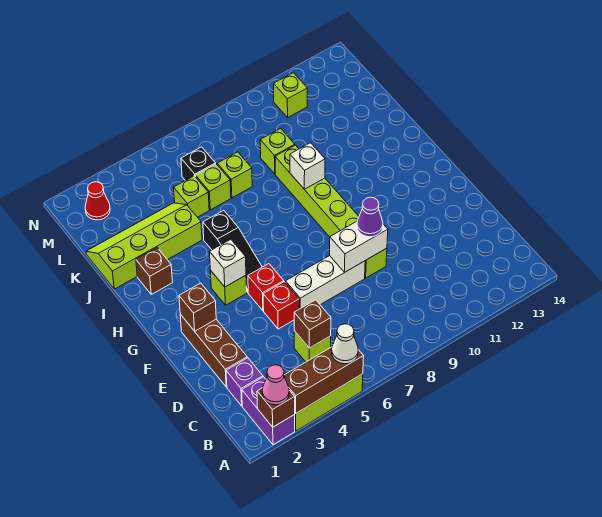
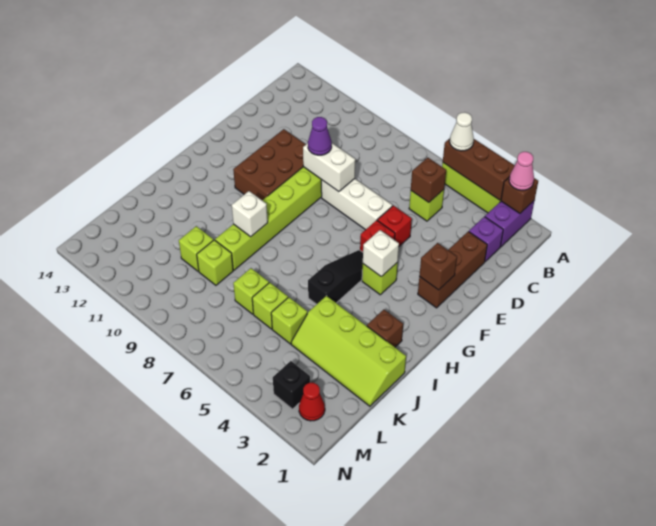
none -> brown brick E10:G11 level 1
black brick L6 level 1 -> black brick M3 level 1
lime brick M11 level 1 -> lime brick K10 level 1

